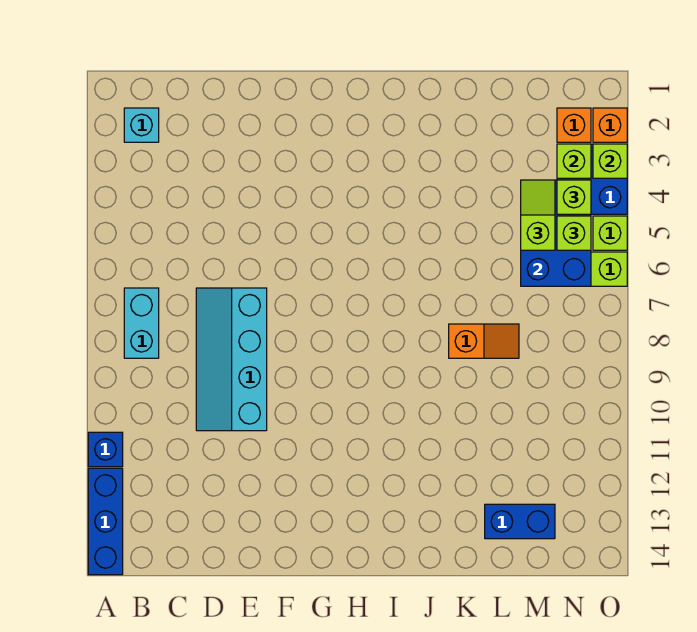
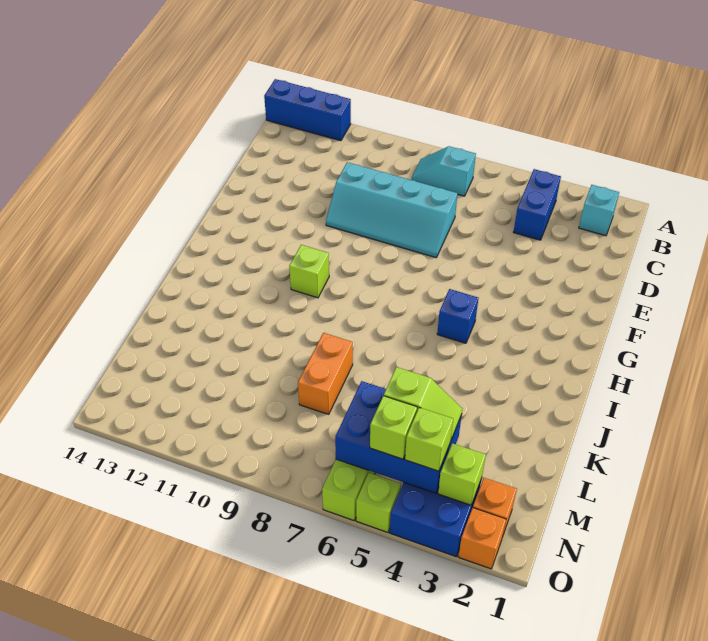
blue brick A11 level 1 -> blue brick H5 level 1
cyan brick B7:B8 level 1 -> cyan slope B7:B8 level 1 top 7
cyan slope D7:E10 level 1 top E -> cyan slope D7:E10 level 1 top D
orange slope K8:L8 level 1 top K -> orange brick K8:L8 level 1
blue brick L13:M13 level 1 -> blue brick B4:C4 level 1
lime brick O3 level 2 -> lime brick H10 level 1

